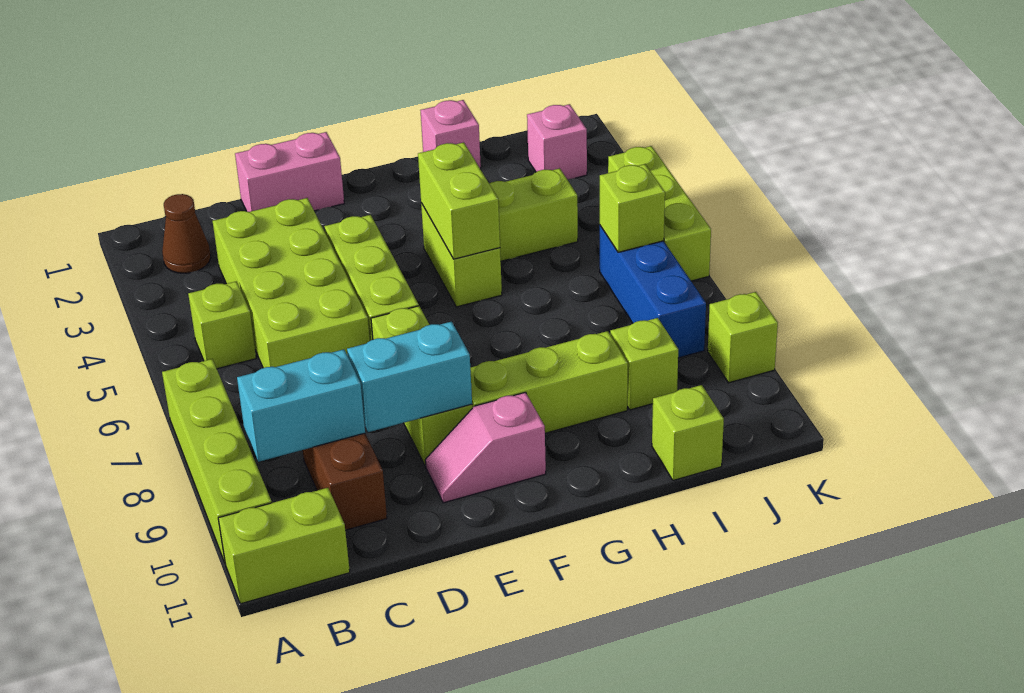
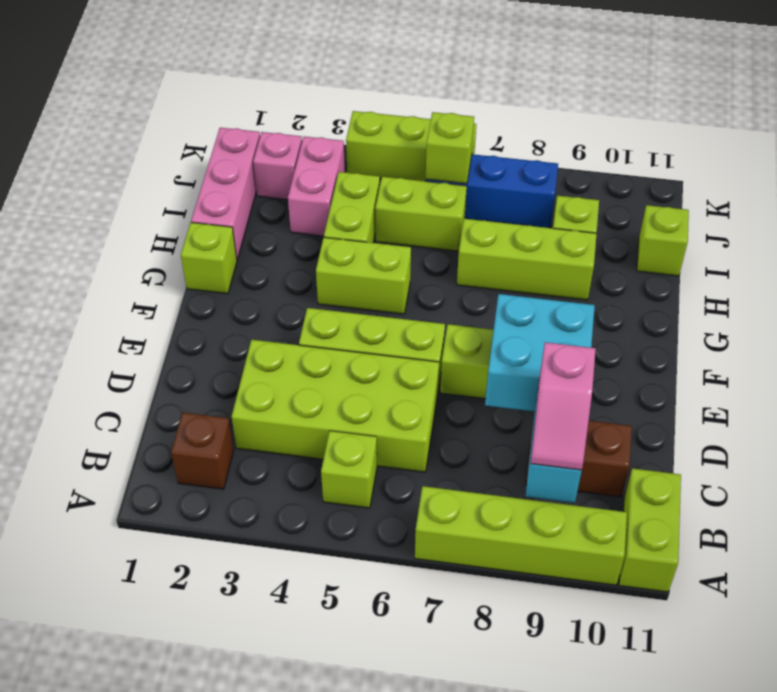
brown cone B2 level 1 -> brown brick B2 level 1
pink brick D1:E1 level 1 -> pink brick I3:J3 level 1
cyan brick D9:E9 level 2 -> cyan brick D8:E9 level 2
pink slope E10:F10 level 1 top F -> pink slope B9:C9 level 3 top C
lime brick F9:H9 level 1 -> lime brick H7:H9 level 1
lime brick G4:G5 level 2 -> lime brick I5:I6 level 1
pink brick H1 level 1 -> pink brick H1:J1 level 1
lime brick K9 level 1 -> lime brick G1 level 1

